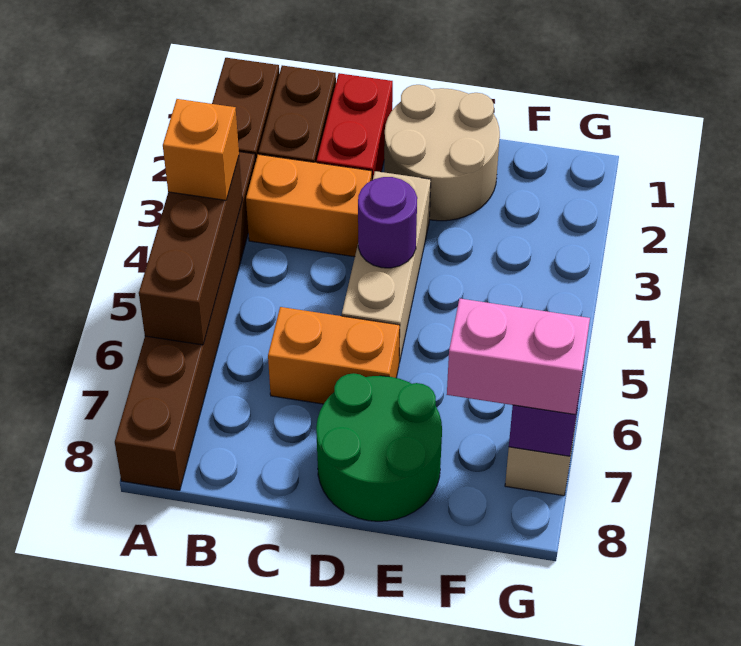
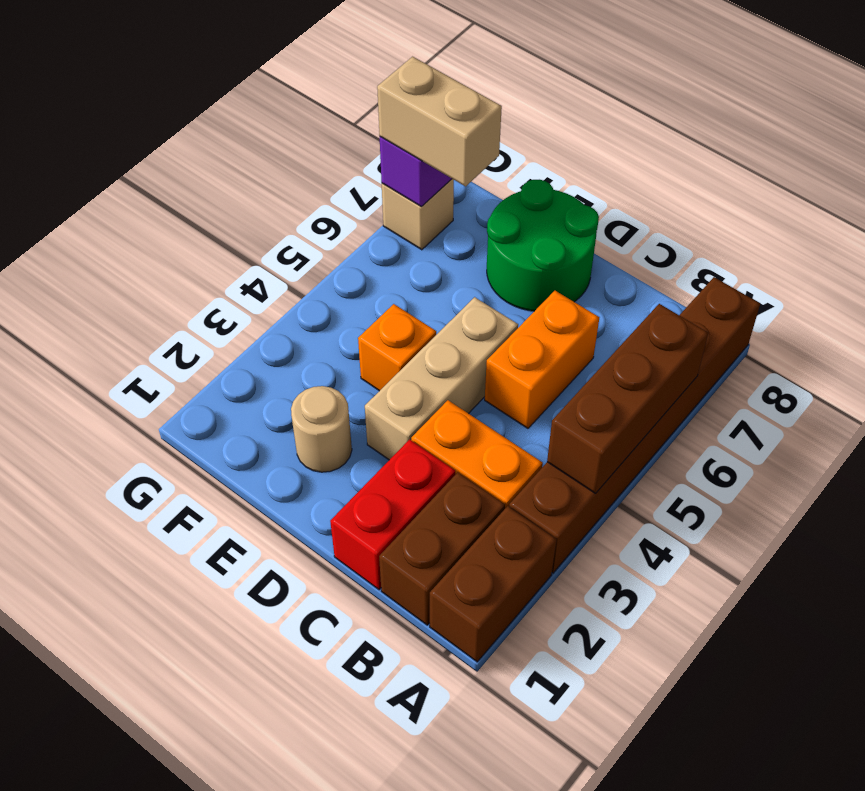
orange brick A4 level 3 -> orange brick E4 level 1
orange brick C6:D6 level 1 -> orange brick C5:C6 level 1
tan round brick D1:E2 level 1 -> tan round brick E2 level 1
purple round brick D4 level 2 -> none
pink brick F7:G7 level 3 -> tan brick F7:G7 level 3

